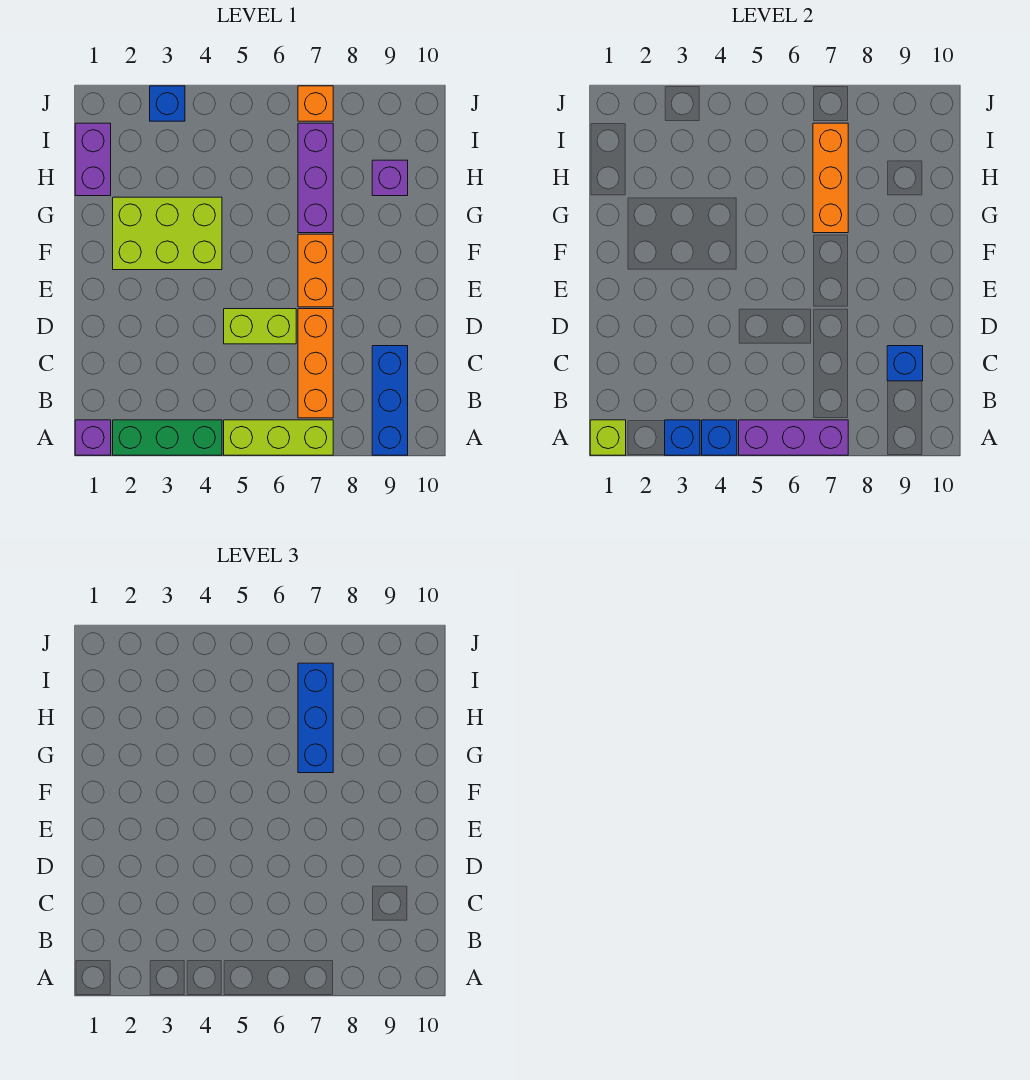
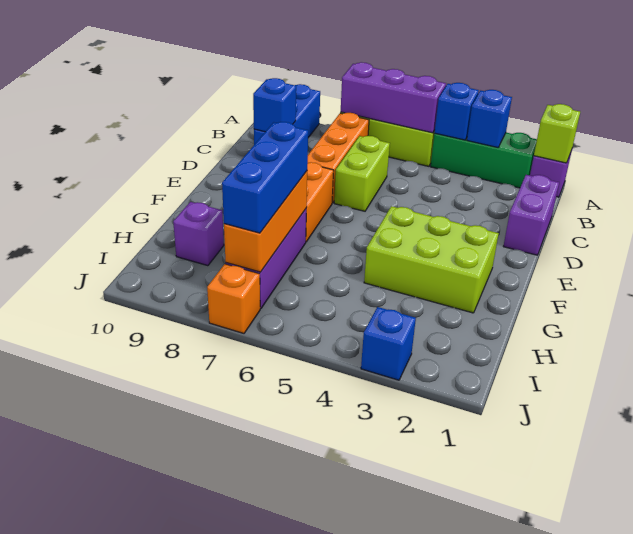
lime brick D5:D6 level 1 -> lime brick C6:D6 level 1
purple brick H1:I1 level 1 -> purple brick C1:D1 level 1

